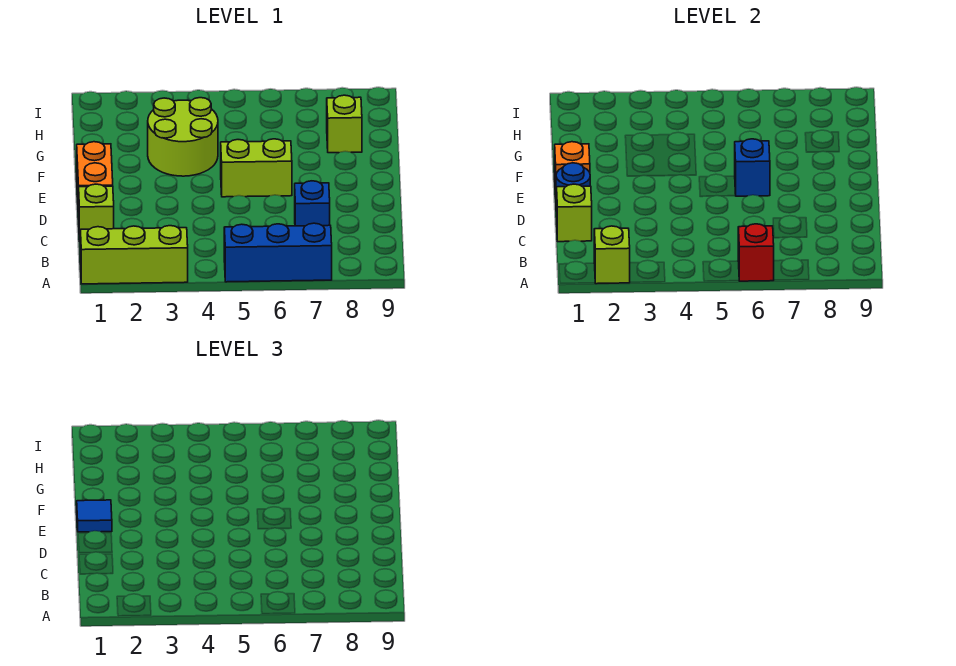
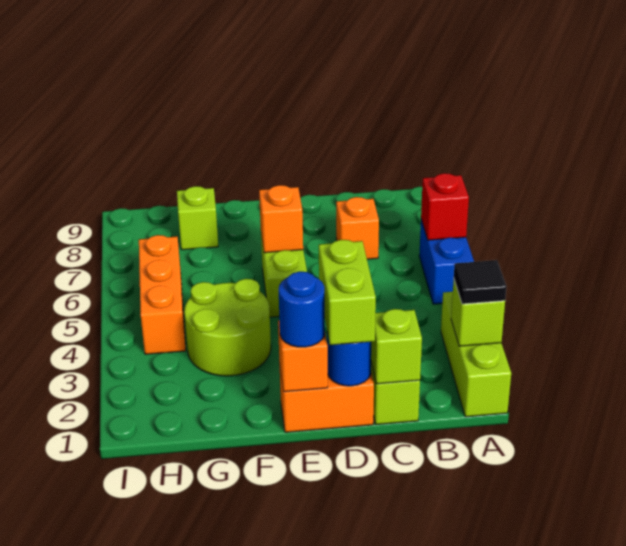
none -> black tile A2 level 3
blue brick A5:A7 level 1 -> blue brick A5:A6 level 1
blue brick C7 level 1 -> orange brick C7 level 1
none -> lime brick D1:D2 level 3
blue tile E1 level 3 -> blue round brick E1 level 3
blue brick E6 level 2 -> orange brick E6 level 2
none -> orange brick H4:H6 level 1

